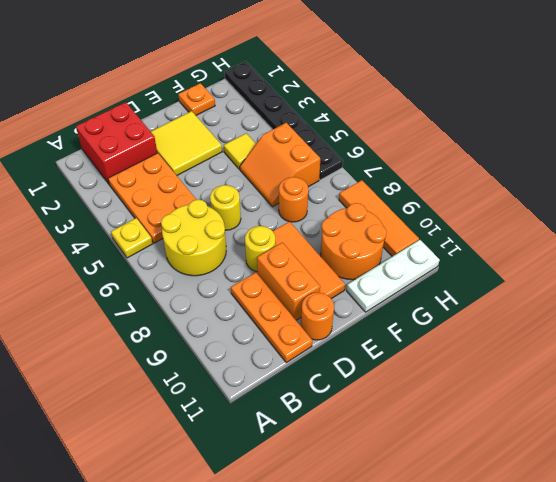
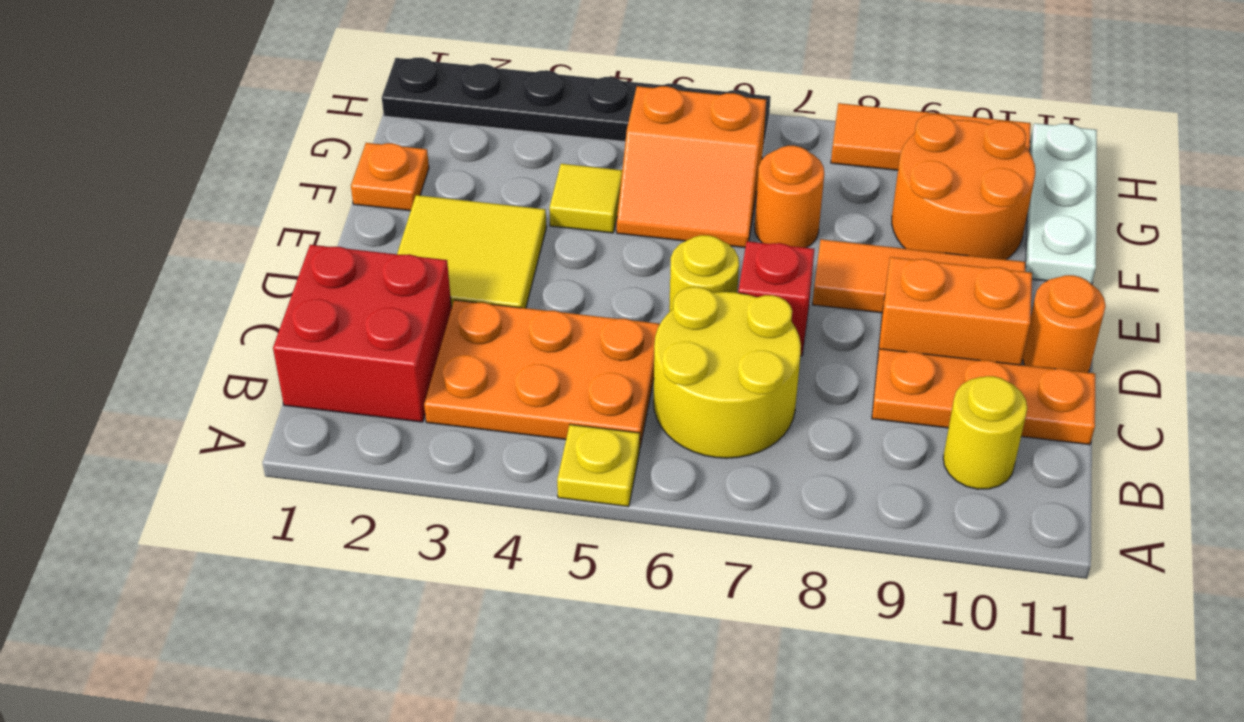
none -> red brick D7 level 1
yellow round brick D8 level 1 -> yellow round brick B10 level 1

